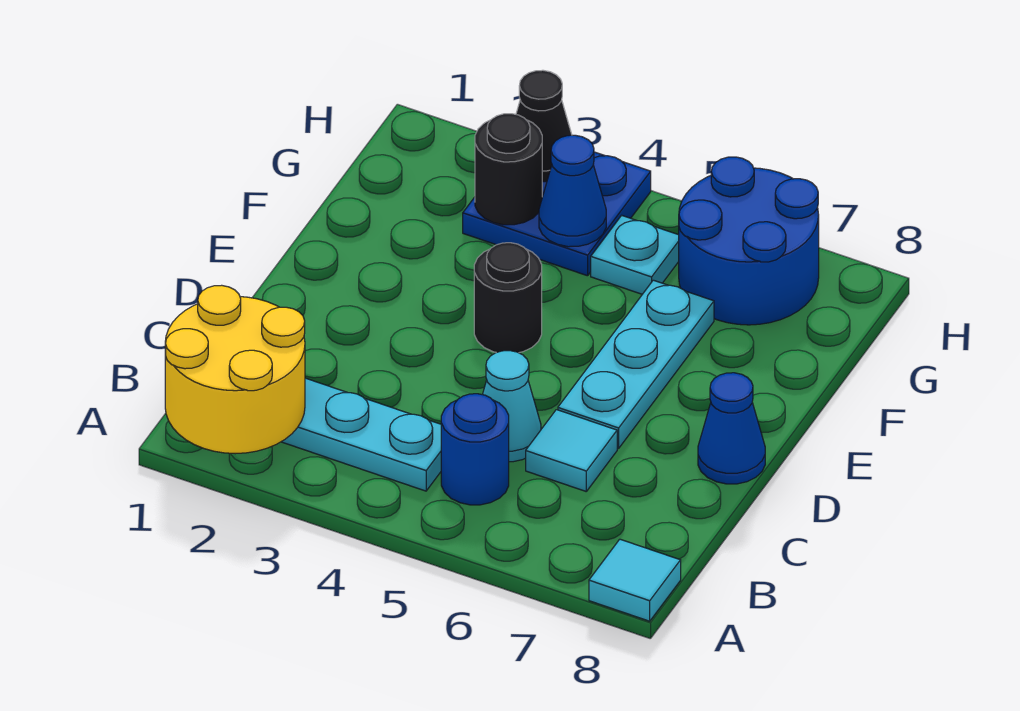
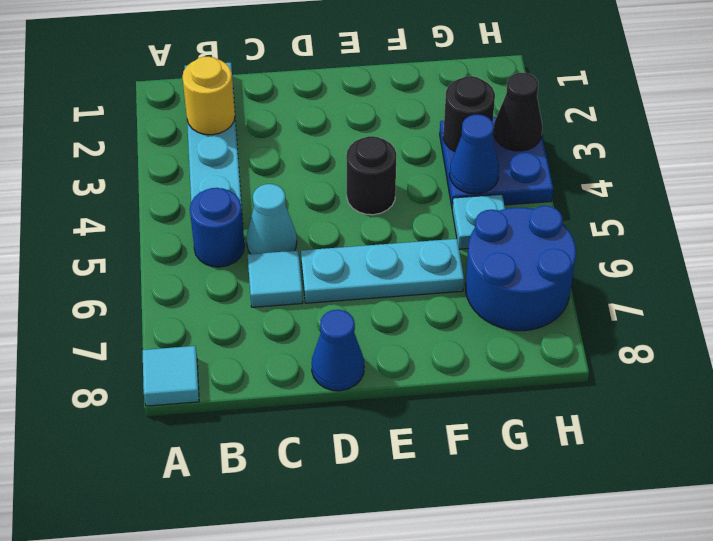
yellow round brick A1:B2 level 2 -> yellow round brick B2 level 2

